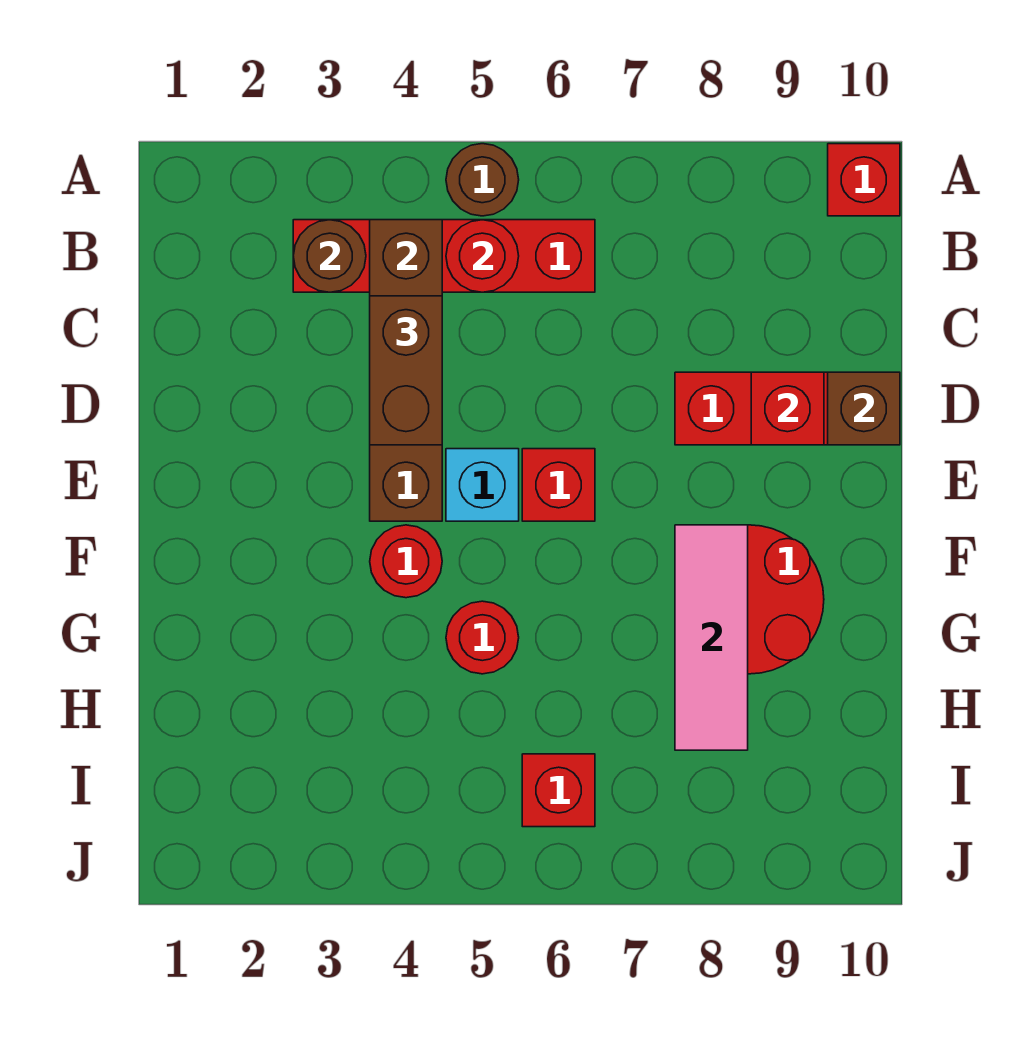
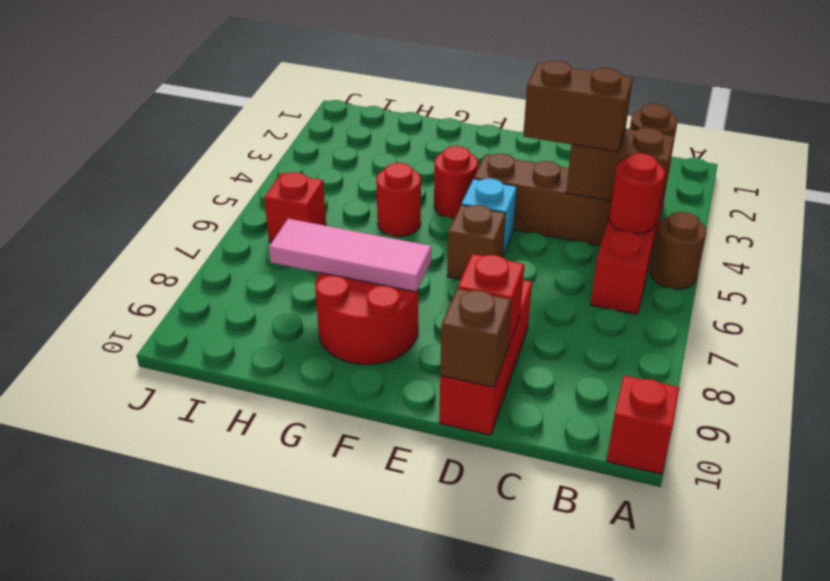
red brick E6 level 1 -> brown brick E6 level 1

